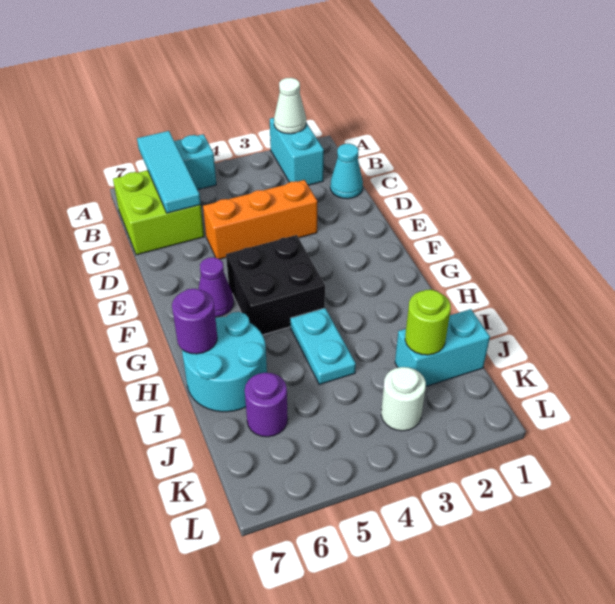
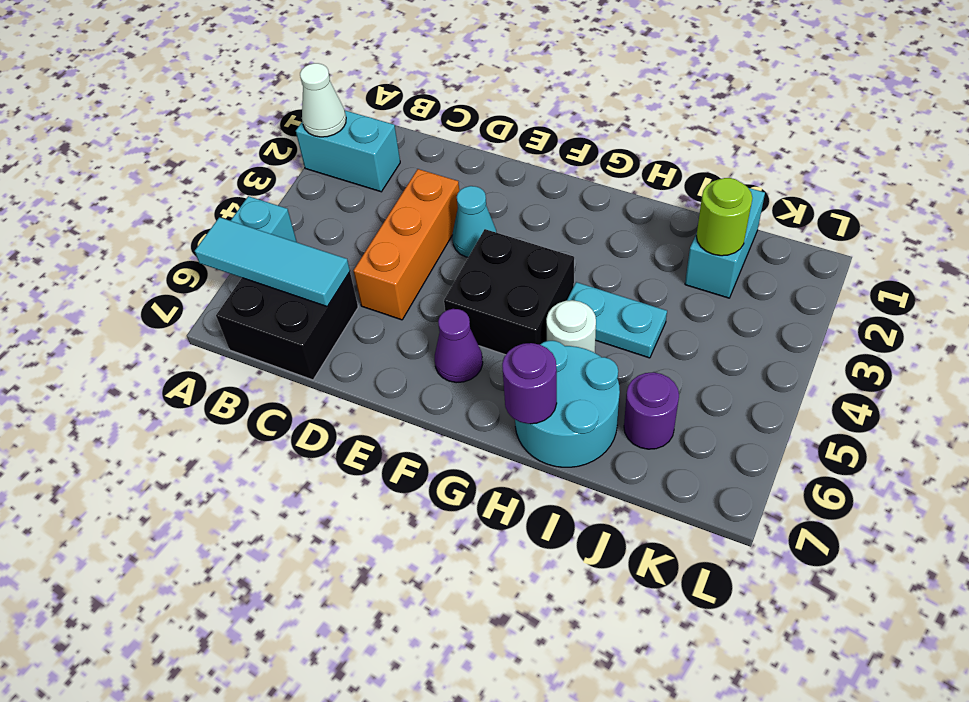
lime brick B6:C7 level 1 -> black brick B6:C7 level 1
cyan cone C1 level 1 -> cyan cone E3 level 1
white round brick K3 level 1 -> white round brick H5 level 1

